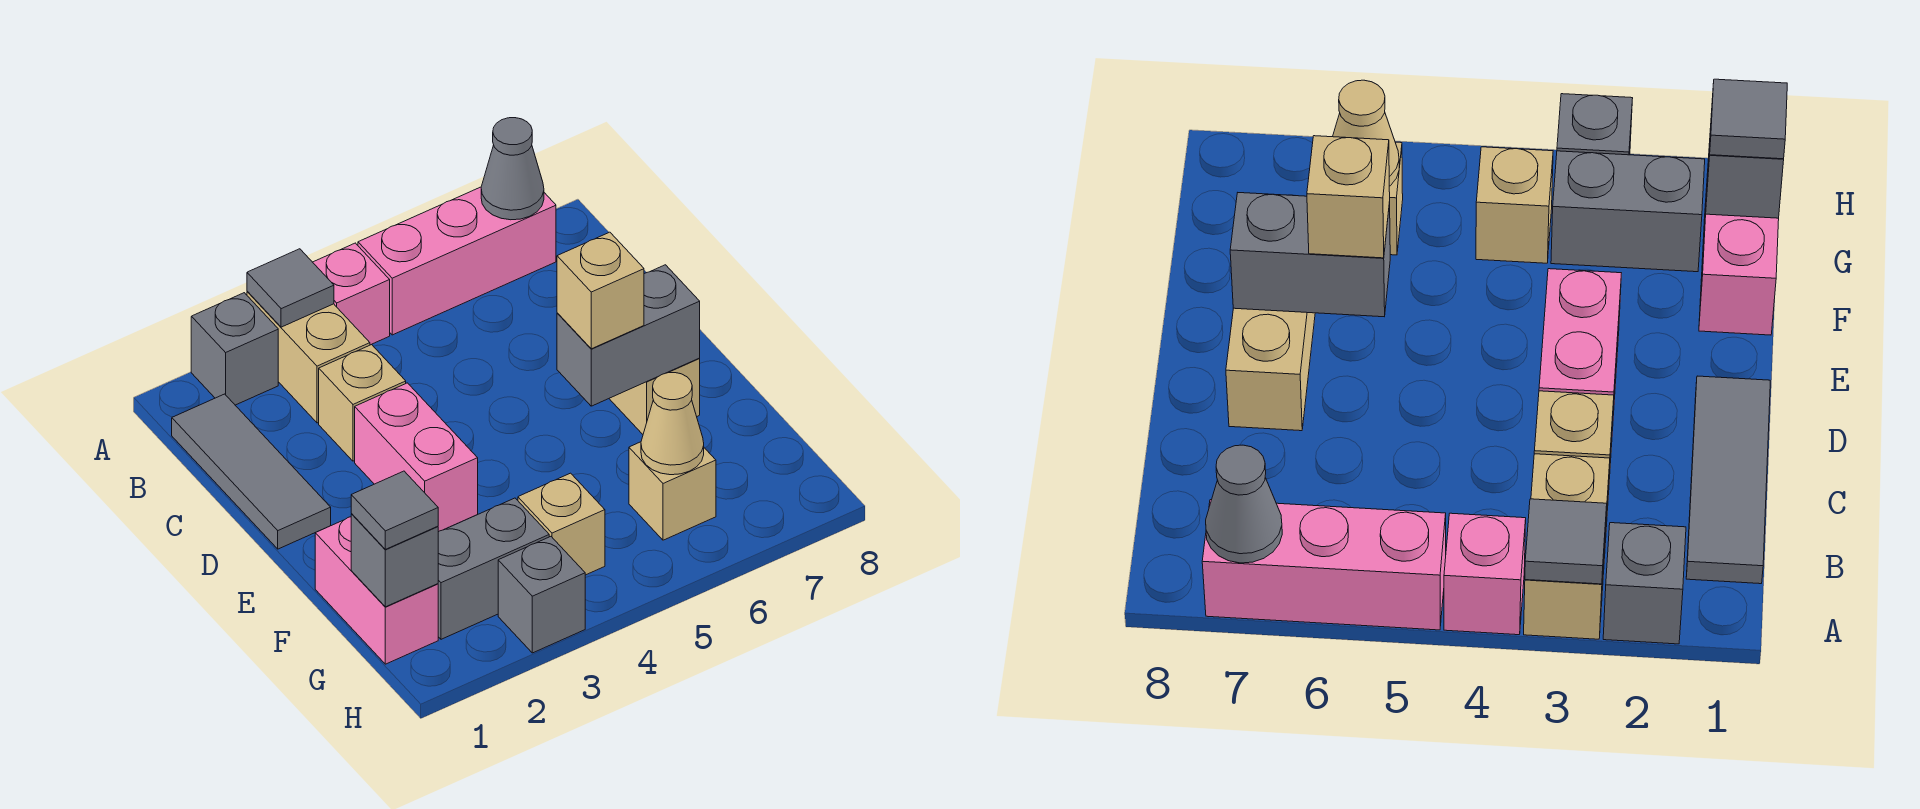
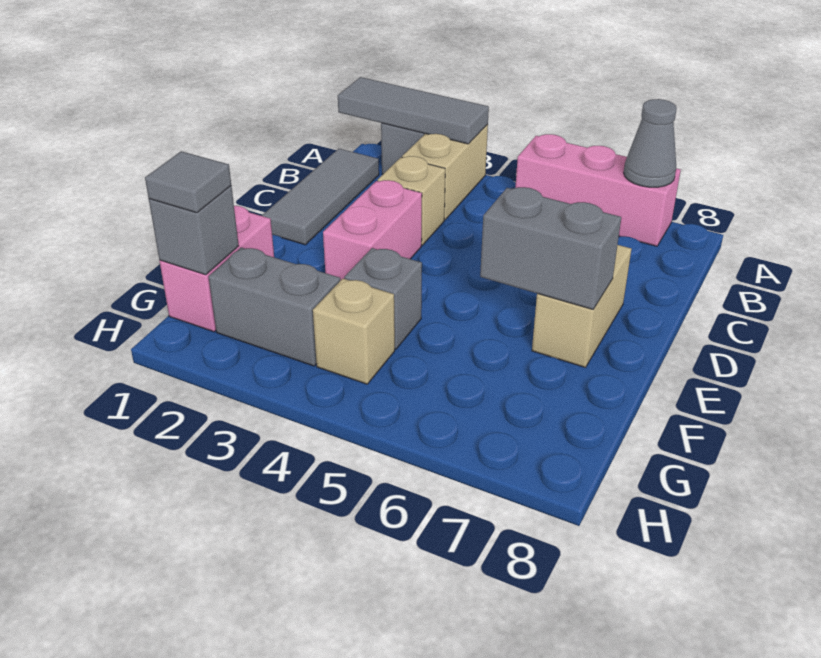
grey tile A3 level 2 -> grey tile A1:A3 level 2
pink brick A4 level 1 -> none
tan brick E6 level 3 -> none
tan brick G6 level 1 -> none
tan cone G6 level 2 -> none
grey brick H3 level 1 -> grey brick F4 level 1

